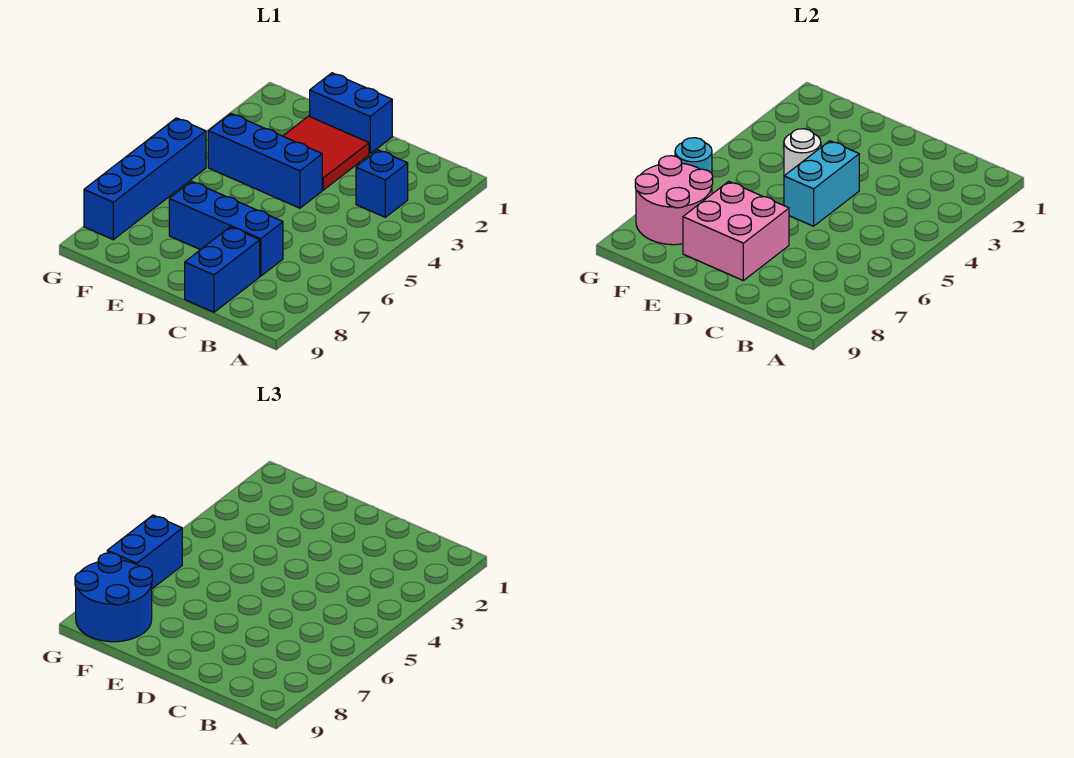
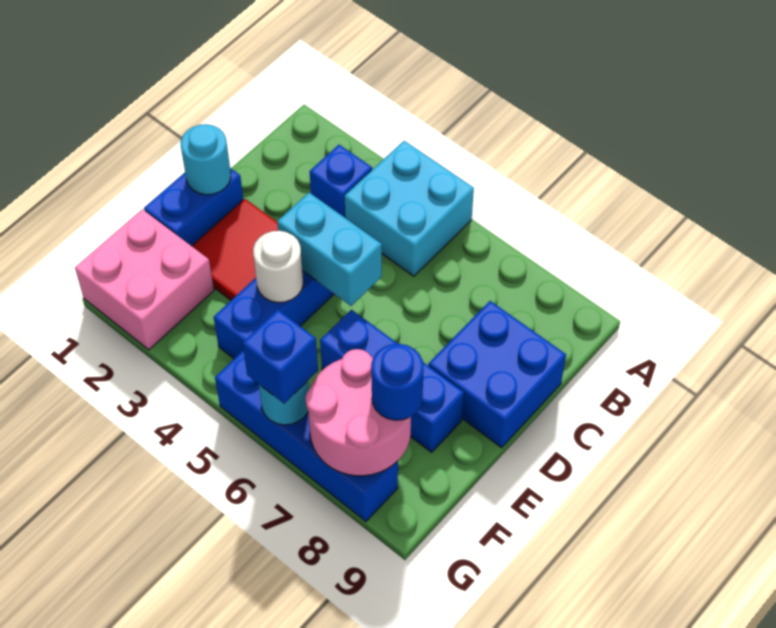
none -> cyan brick A4:B5 level 1
blue brick C7:E7 level 1 -> blue brick E6:E8 level 1
blue brick C8:C9 level 1 -> blue brick C8:D9 level 1
none -> cyan round brick D1 level 2
pink brick D7:E8 level 2 -> pink brick F1:G2 level 1
blue round brick F8:G9 level 3 -> blue round brick F8 level 3
blue brick G6:G7 level 3 -> blue brick G6 level 3

